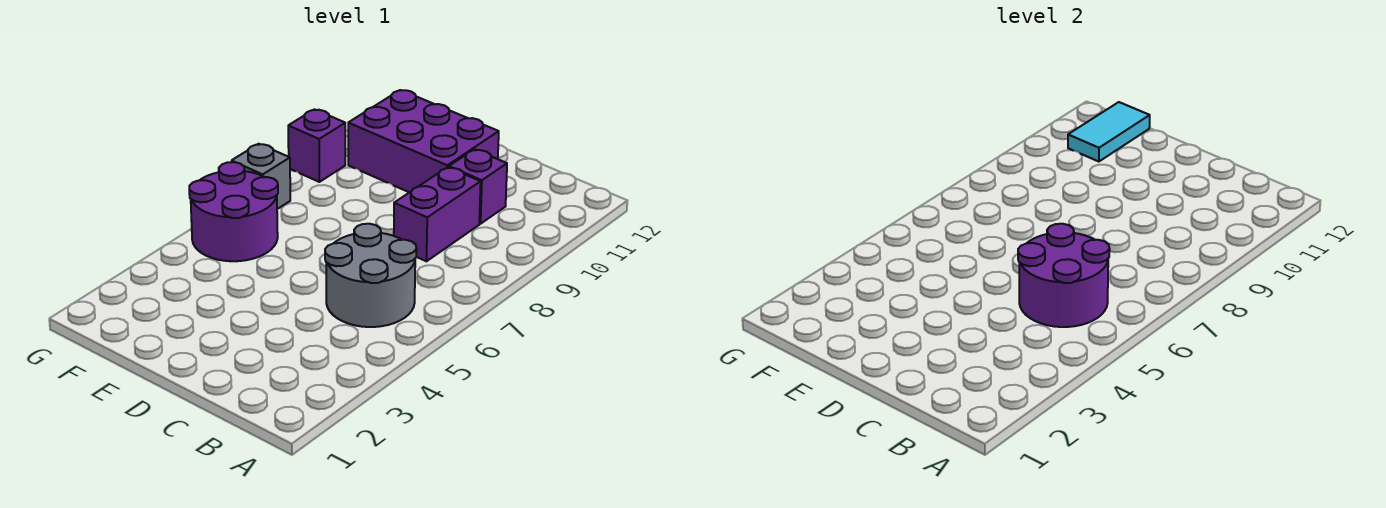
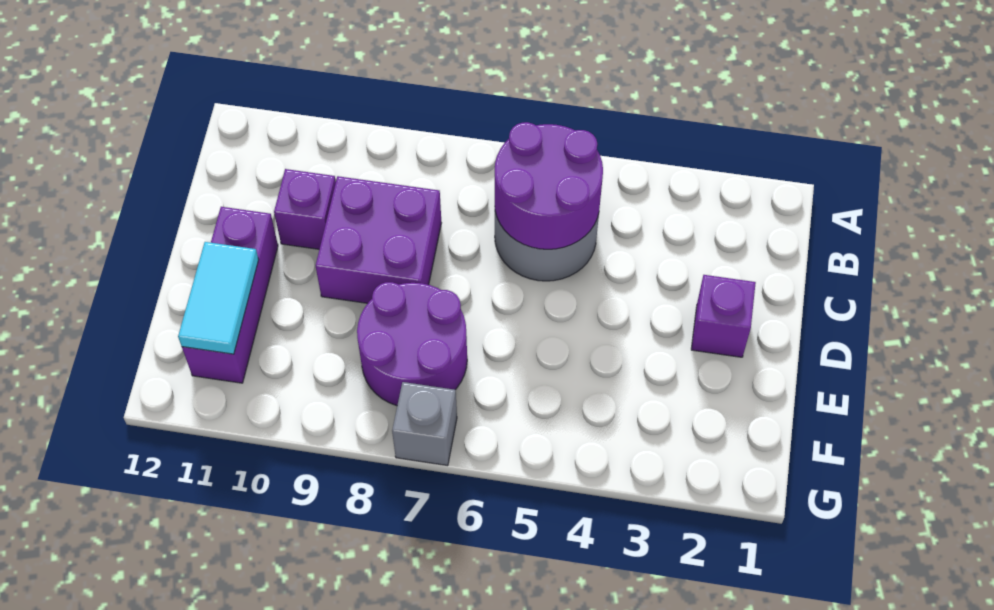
purple brick C8:C9 level 1 -> purple brick C8:D9 level 1
purple brick D10:F11 level 1 -> purple brick D11:F11 level 1
purple round brick F5:G6 level 1 -> purple round brick E7:F8 level 1
cyan tile F11:F12 level 2 -> cyan tile E11:F11 level 2
purple brick G9 level 1 -> purple brick D2 level 1

